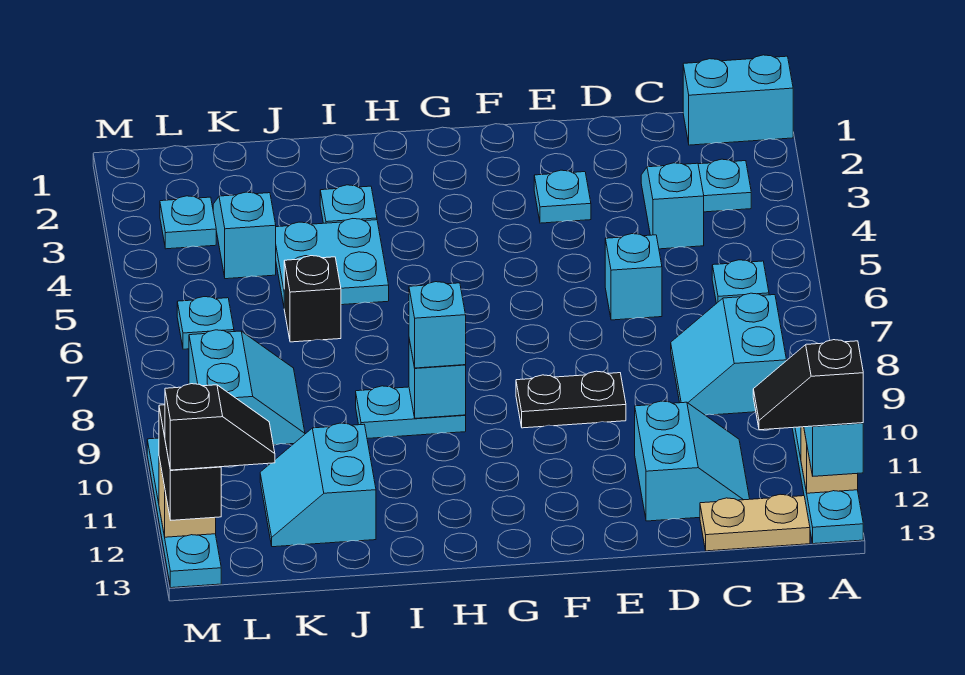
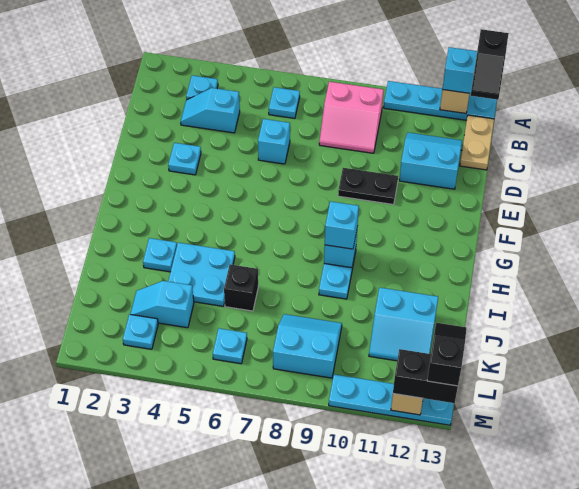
cyan brick A1:B1 level 1 -> none
cyan slope B8:C9 level 1 top B -> pink slope B8:C9 level 1 top B
black plate E9:F9 level 1 -> black plate E9:E10 level 1

